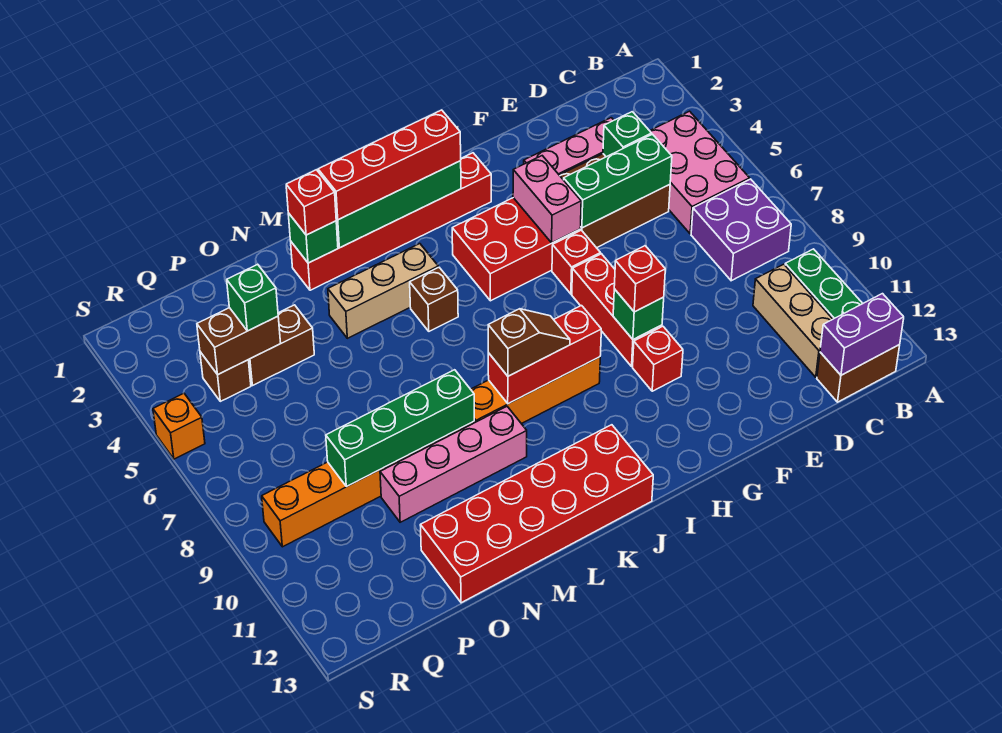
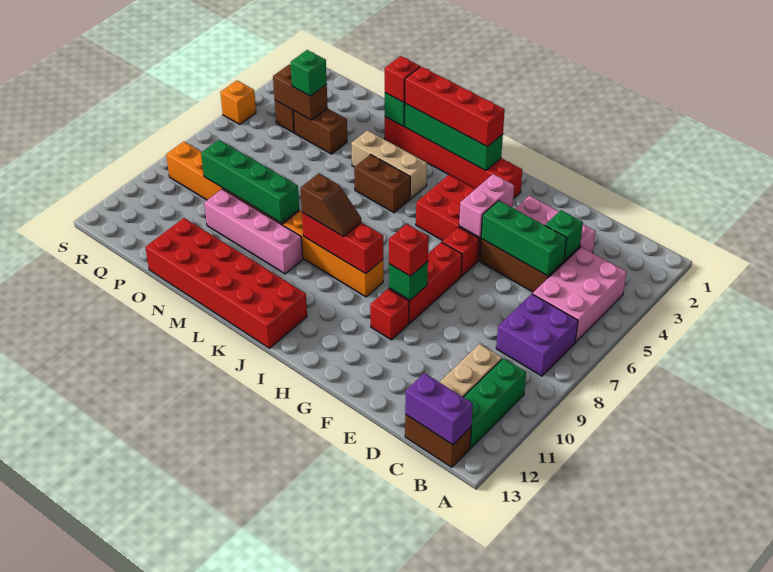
brown brick K5 level 1 -> brown brick K5:L5 level 1

